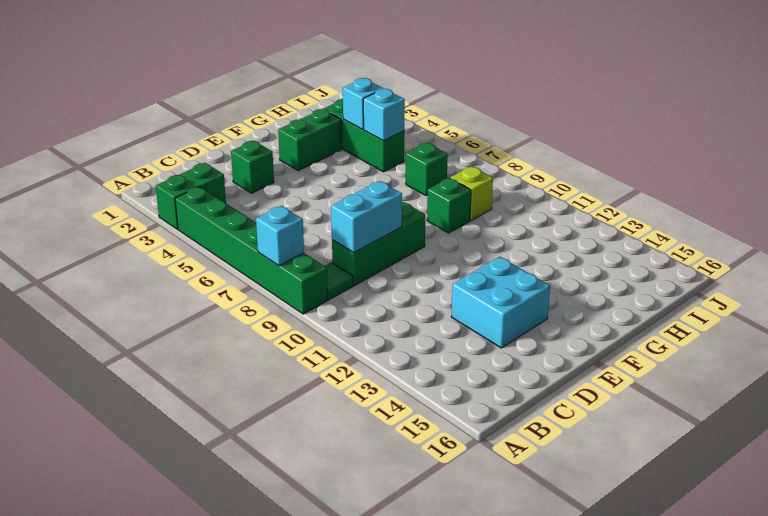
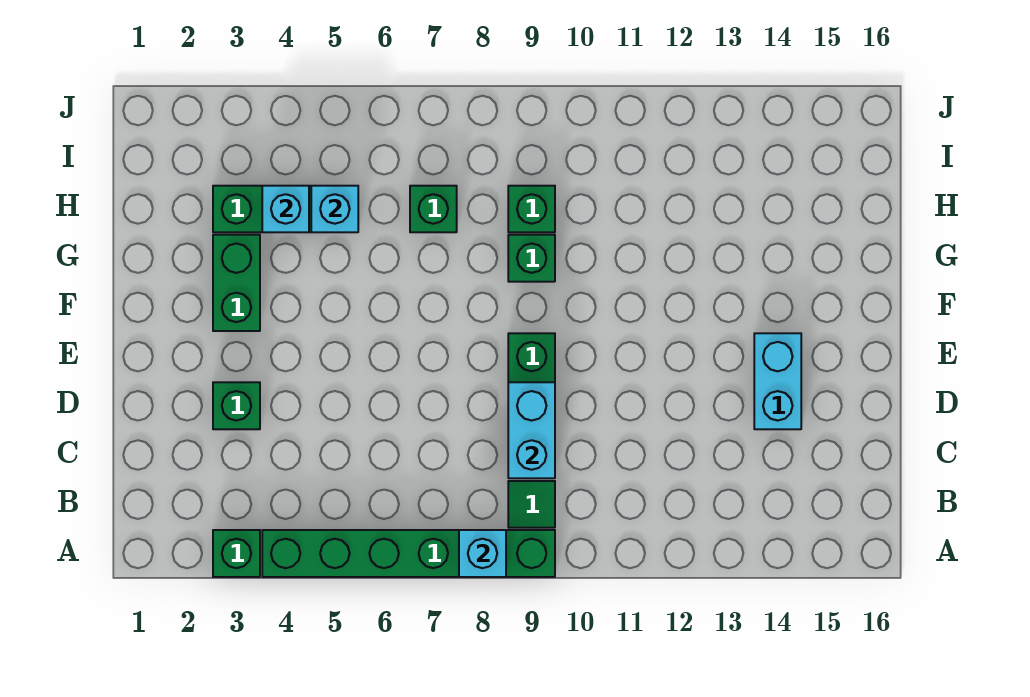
green brick A3:B3 level 1 -> green brick A3 level 1
cyan brick D13:E14 level 1 -> cyan brick D14:E14 level 1
lime brick H9 level 1 -> green brick H9 level 1

